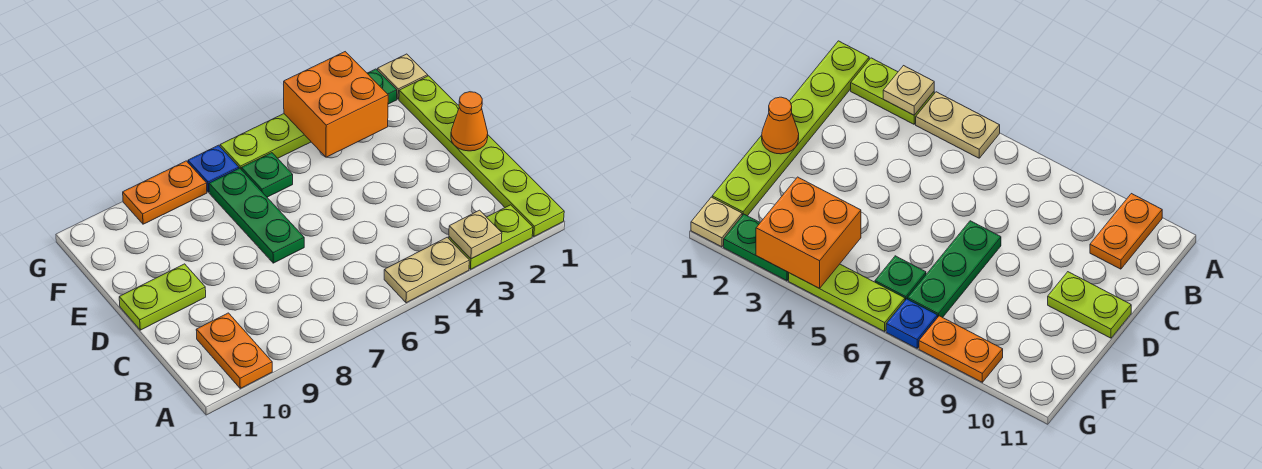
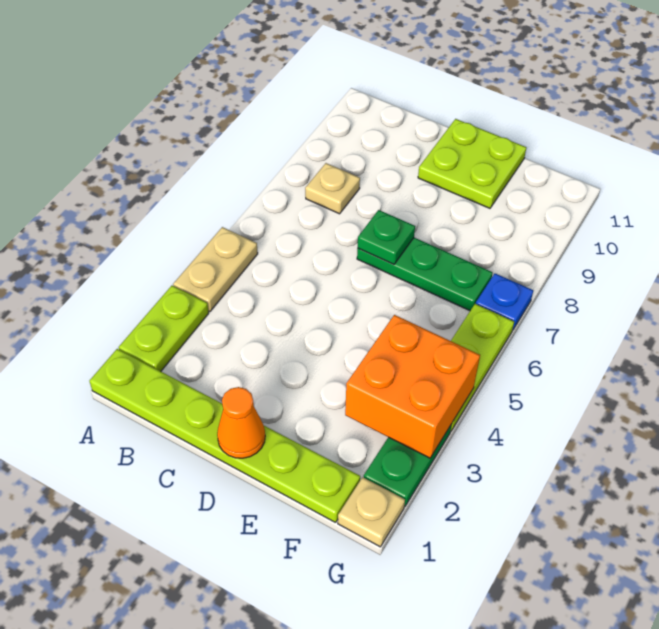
tan plate A3 level 2 -> tan plate B8 level 1
orange plate A10:B10 level 1 -> none
lime plate D10:D11 level 1 -> lime plate D10:E11 level 1
green plate F6 level 1 -> green plate D7 level 2
orange plate G8:G9 level 1 -> none

